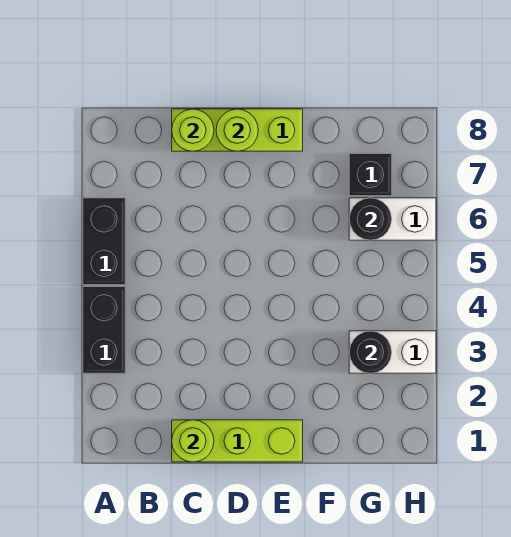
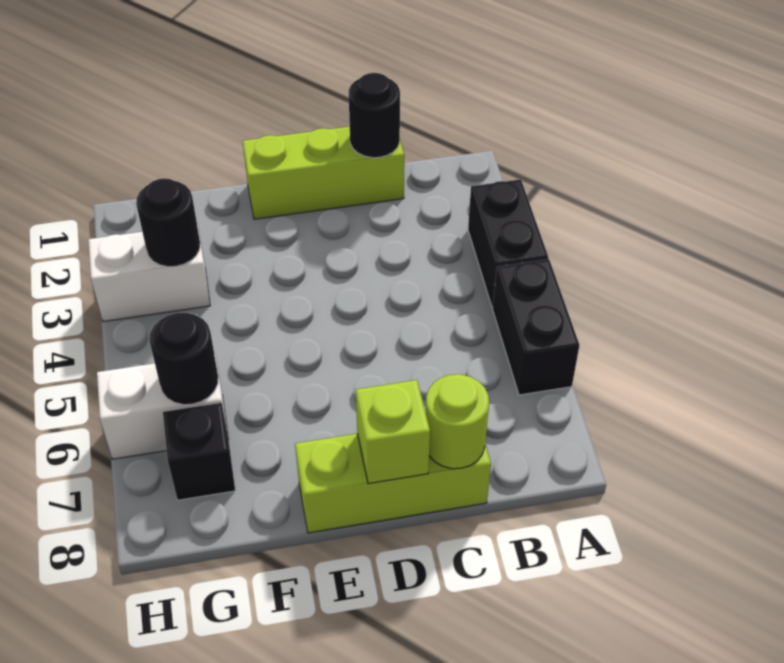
lime round brick C1 level 2 -> black round brick C1 level 2
lime round brick D8 level 2 -> lime brick D8 level 2

